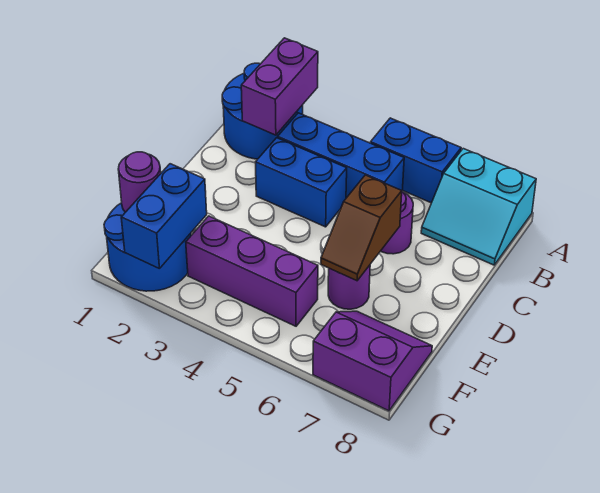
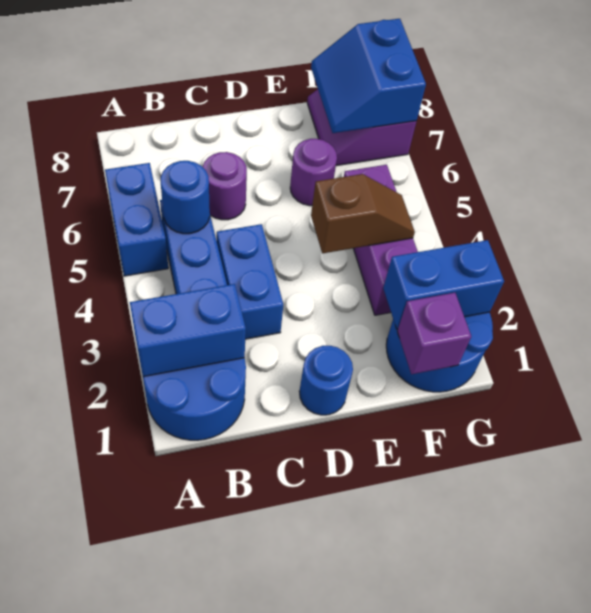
purple brick A2:B2 level 2 -> blue brick A2:B2 level 2
cyan slope A7:B8 level 1 top A -> none
none -> blue round brick B5 level 2
none -> blue round brick D1 level 1
brown slope D6:E6 level 2 top D -> brown slope E4:F4 level 2 top E
purple round brick F1 level 2 -> purple brick F1 level 2
none -> blue slope F7:G8 level 2 top G

